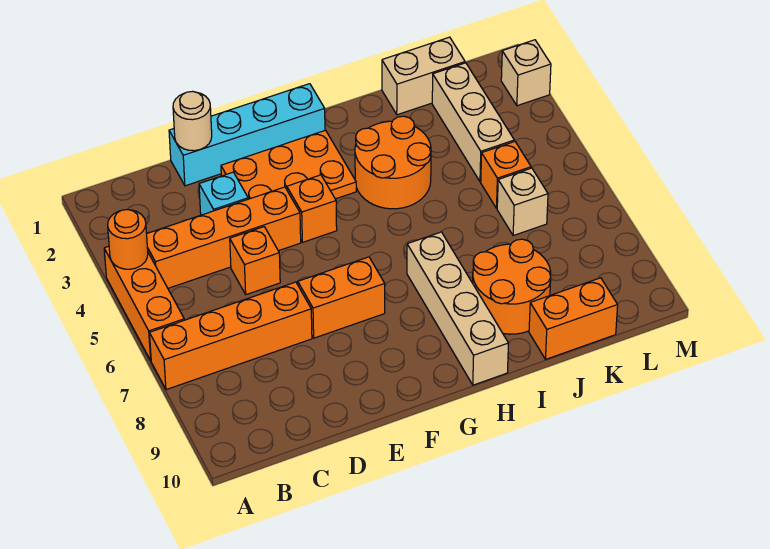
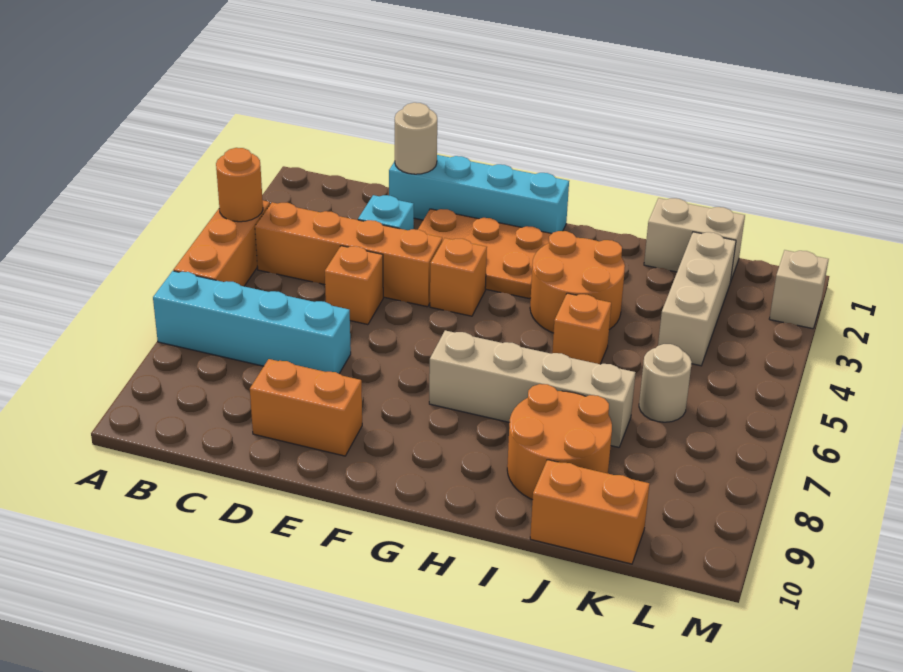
orange brick A7:D7 level 1 -> cyan brick A7:D7 level 1
orange brick E7:F7 level 1 -> orange brick D9:E9 level 1
tan brick H7:H10 level 1 -> tan brick G7:J7 level 1
orange brick K5 level 1 -> orange brick I5 level 1
tan brick K6 level 1 -> tan round brick K6 level 1

